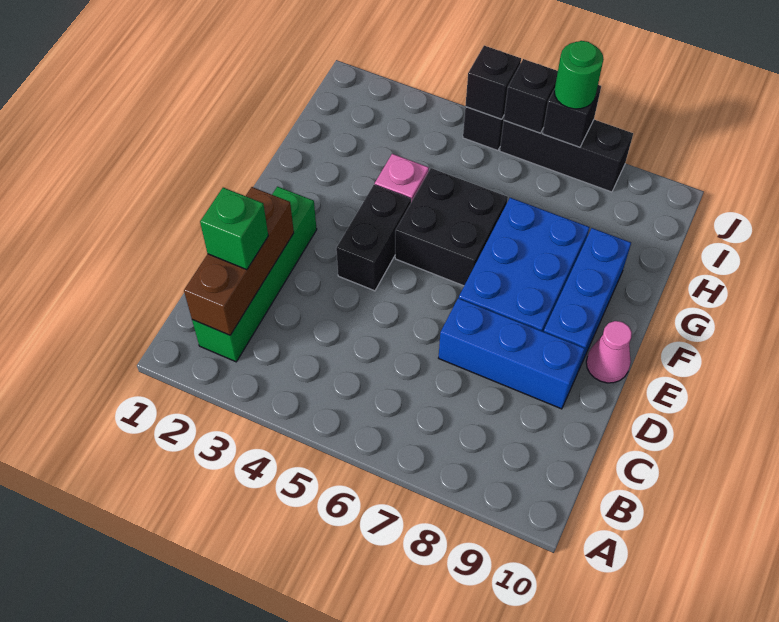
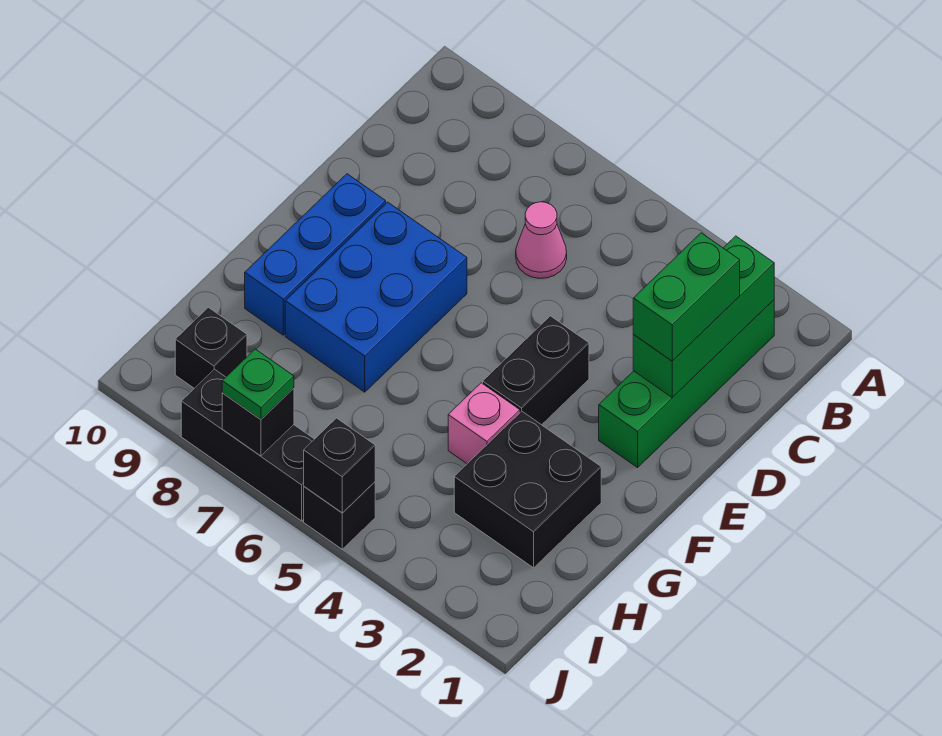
brown brick B2:D2 level 2 -> green brick B2:D2 level 2
green brick C2 level 3 -> green brick C2:D2 level 3
blue brick D7:D9 level 1 -> none
pink cone E10 level 1 -> pink cone C6 level 1
black brick F5:G6 level 1 -> black brick G2:H3 level 1
black brick J6 level 2 -> black brick I9 level 1
green round brick J7 level 3 -> green plate J7 level 3

